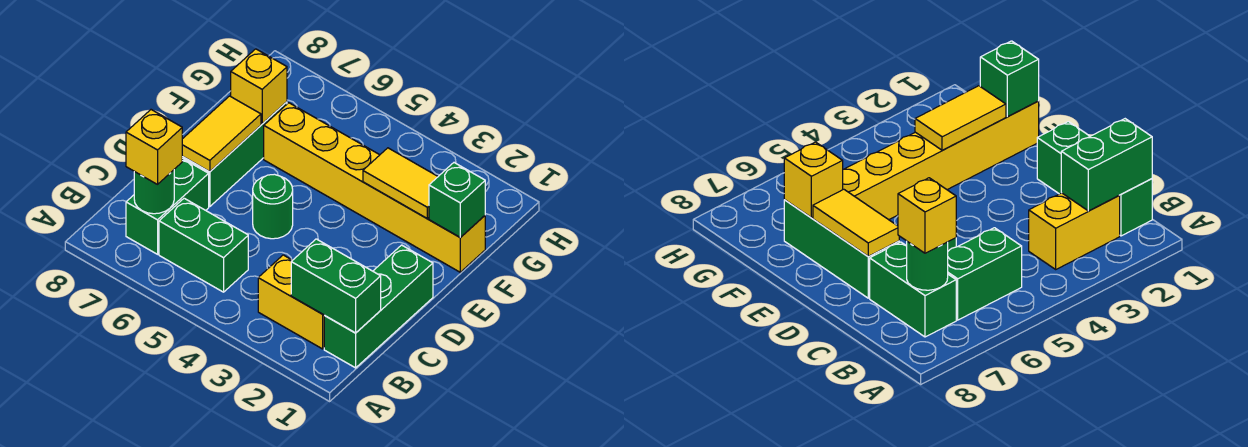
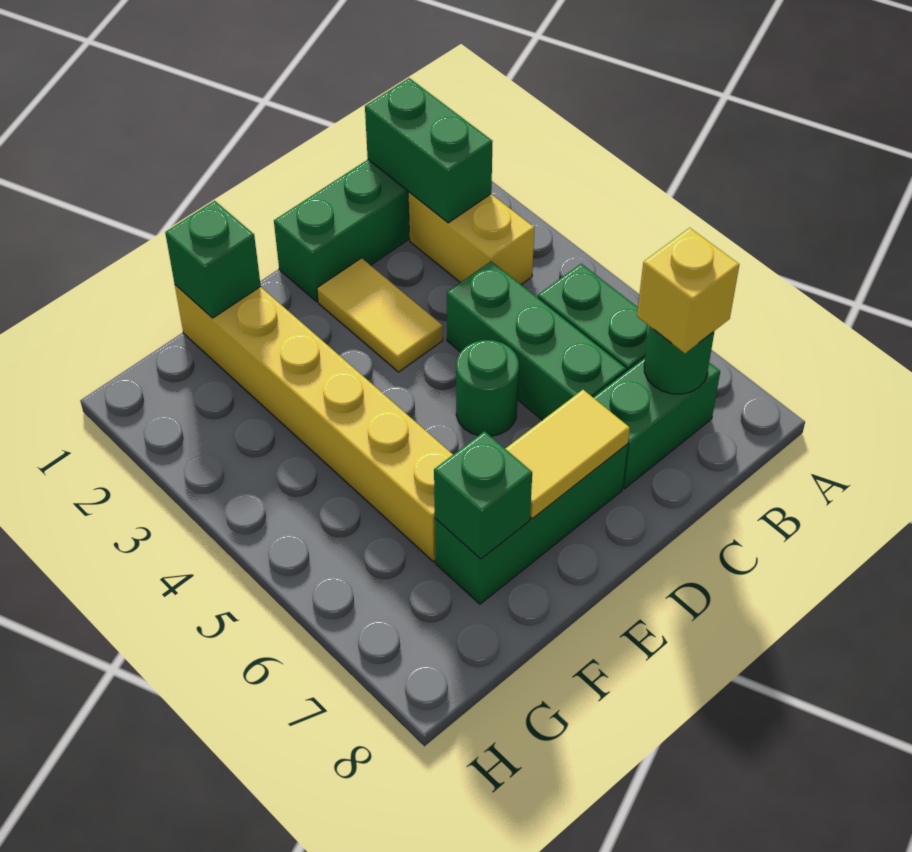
none -> green brick C4:C6 level 1
yellow tile F2:F3 level 2 -> yellow tile D2:D3 level 1
yellow brick F7 level 2 -> green brick F7 level 2

